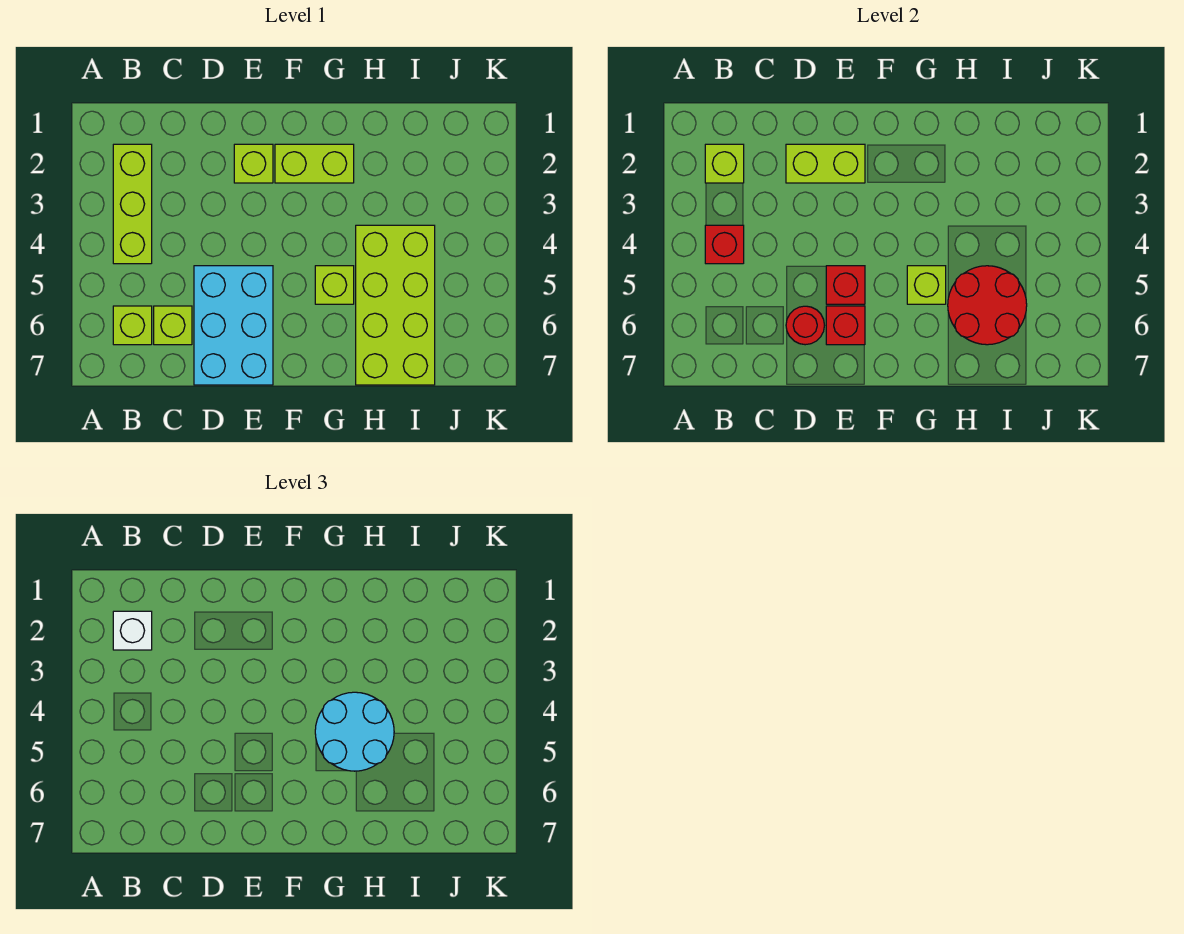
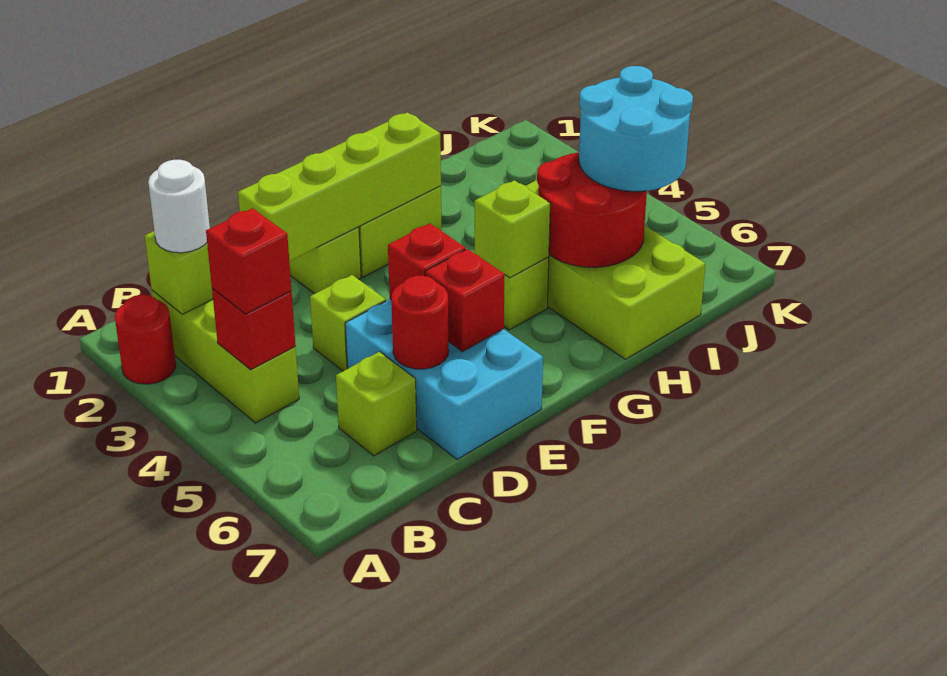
none -> red round brick A2 level 1
white brick B2 level 3 -> white round brick B2 level 3
none -> red brick B4 level 3
lime brick B6 level 1 -> lime brick D4 level 1
lime brick D2:E2 level 2 -> lime brick D2:G2 level 2
cyan round brick G4:H5 level 3 -> cyan round brick I5:J6 level 3

